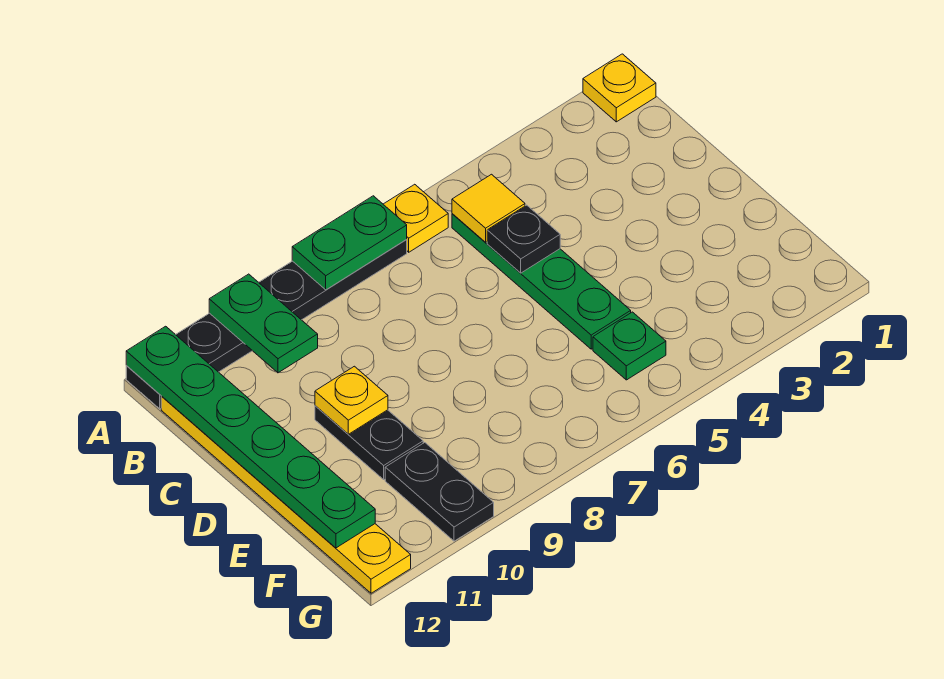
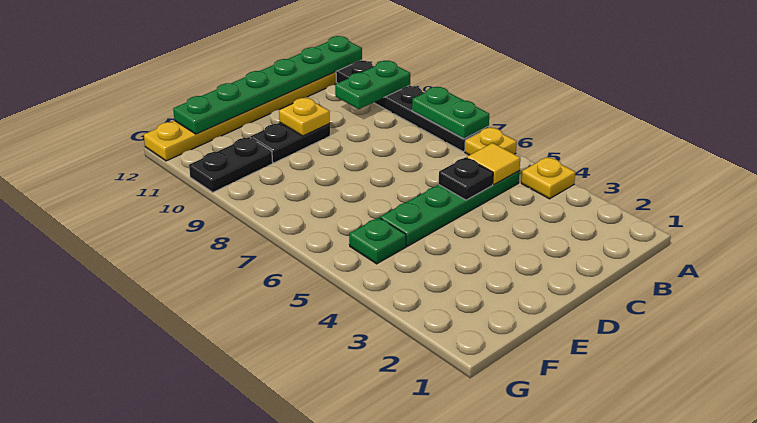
yellow plate A1 level 1 -> yellow plate A4 level 1

